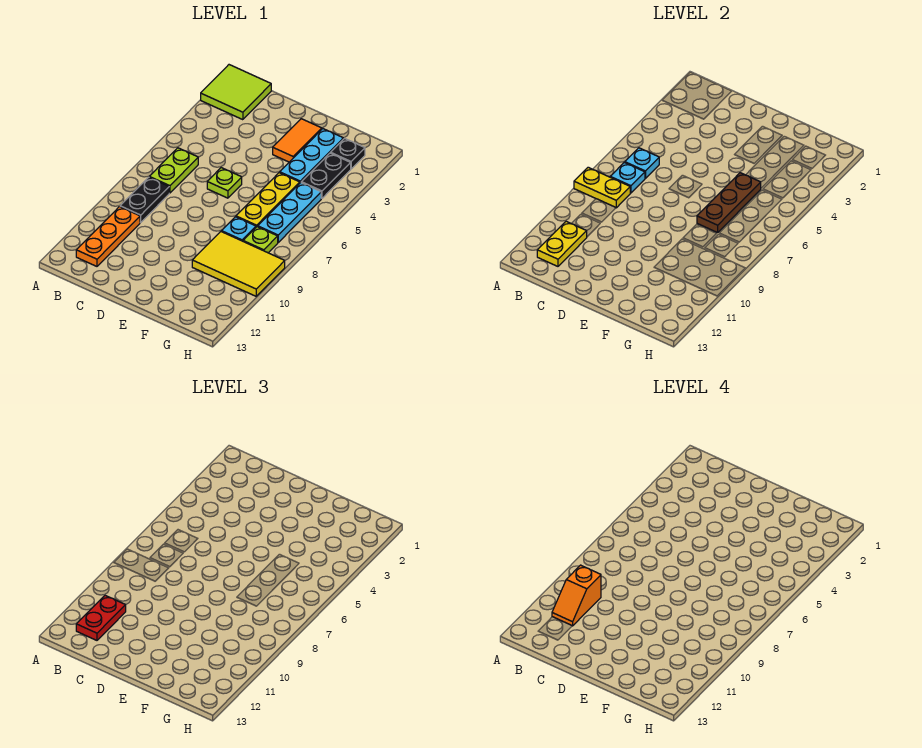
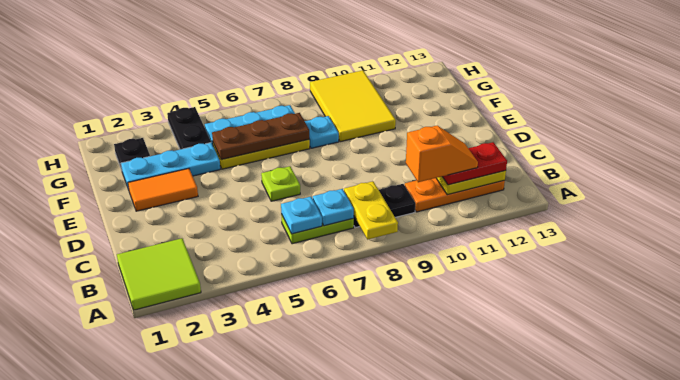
black plate G3:G4 level 1 -> black plate G4:H4 level 1
lime plate G8 level 1 -> none

